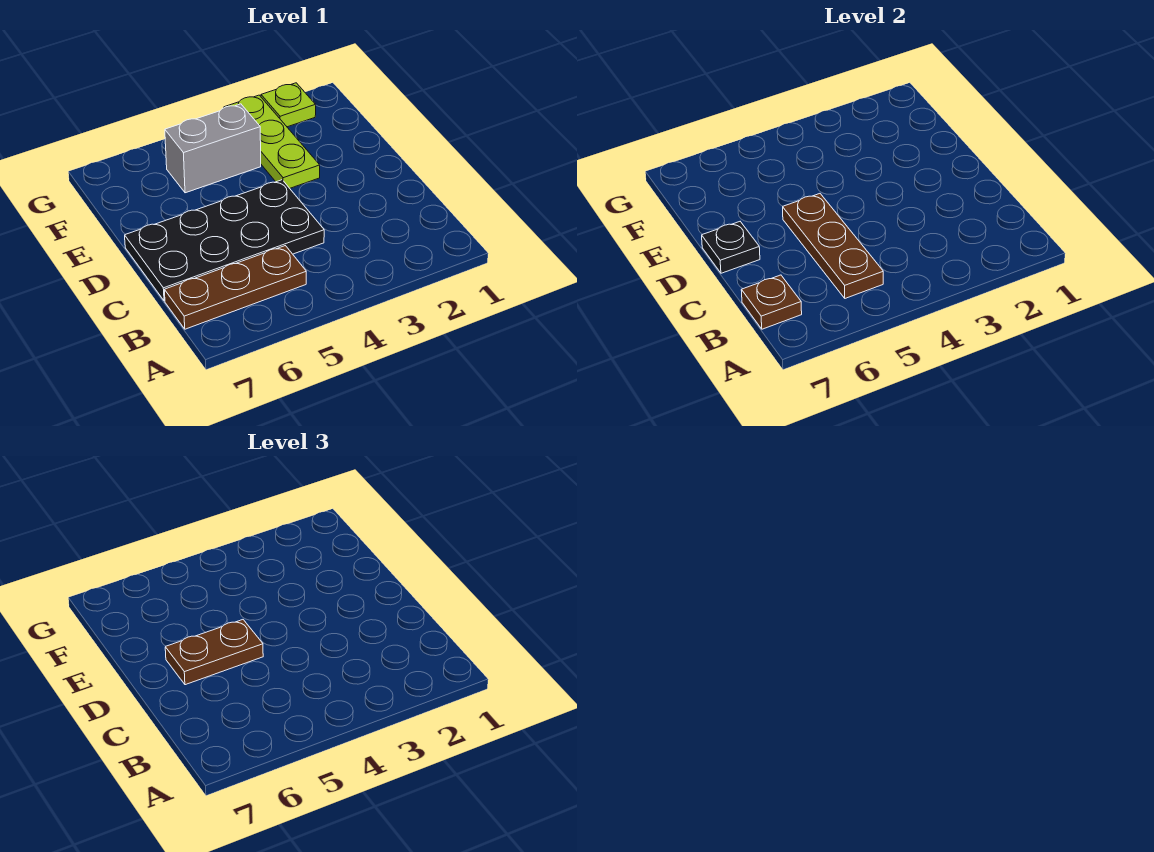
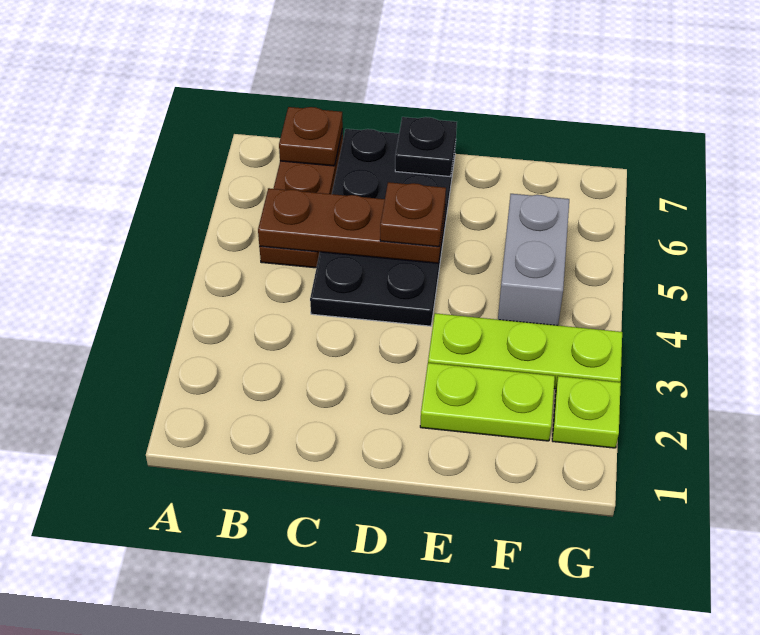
brown plate D5:D6 level 3 -> brown plate D5 level 3
none -> lime plate E2:F2 level 1

